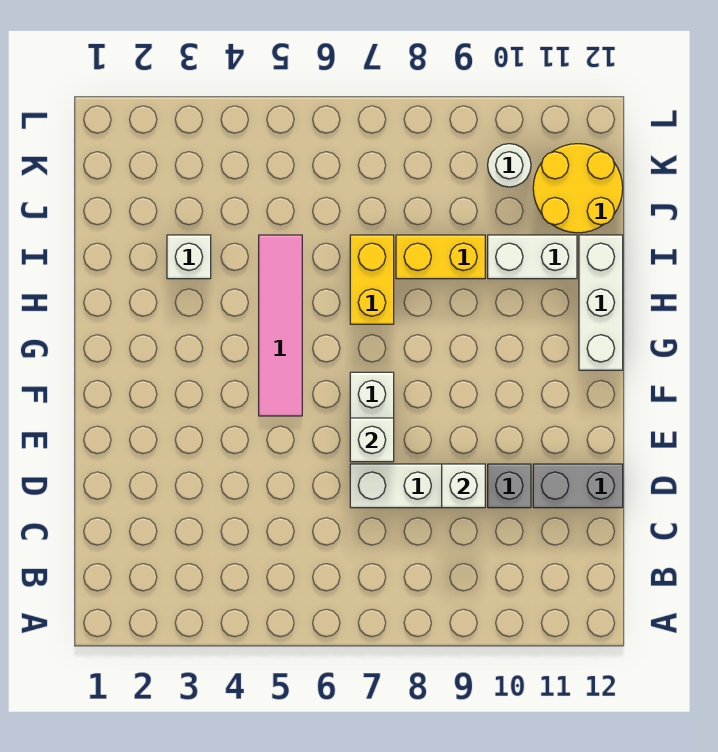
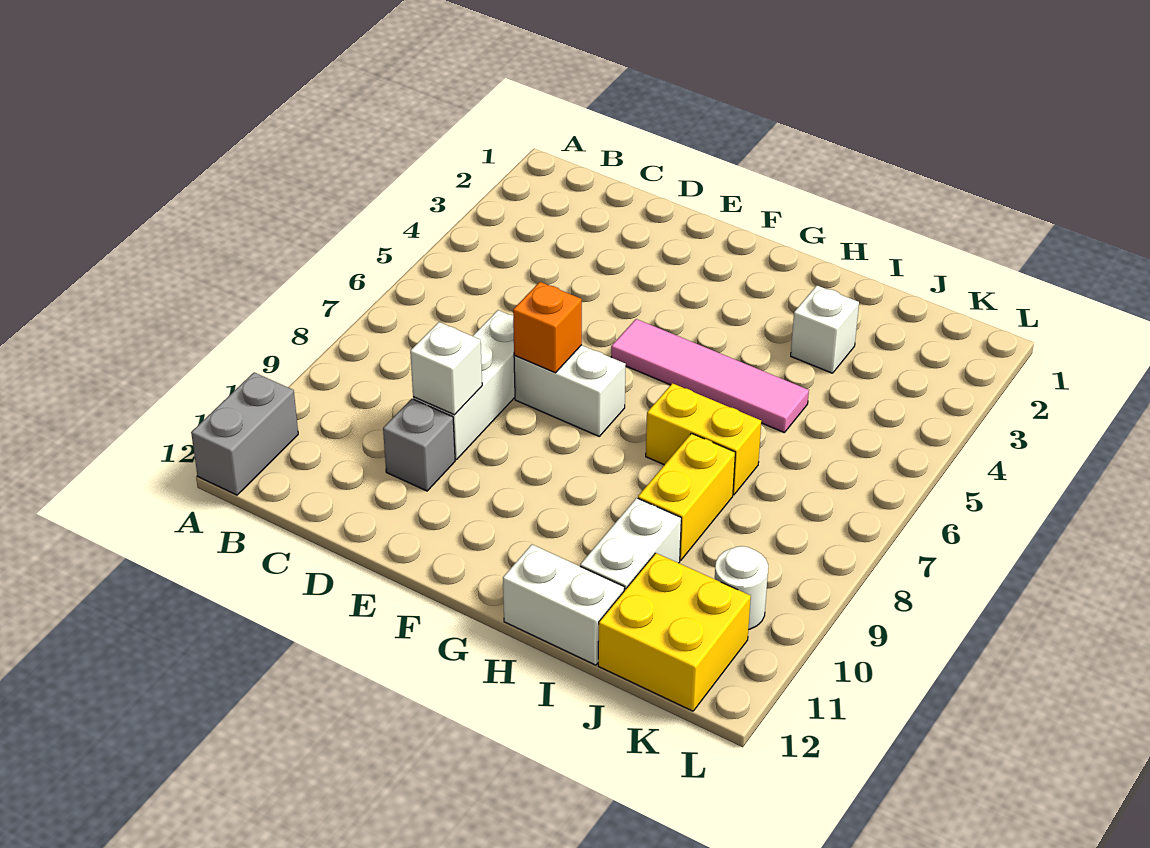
grey brick D11:D12 level 1 -> grey brick A11:A12 level 1
white brick E7 level 2 -> orange brick E7 level 2
white brick G12:I12 level 1 -> white brick H12:I12 level 1
yellow round brick J11:K12 level 1 -> yellow brick J11:K12 level 1

